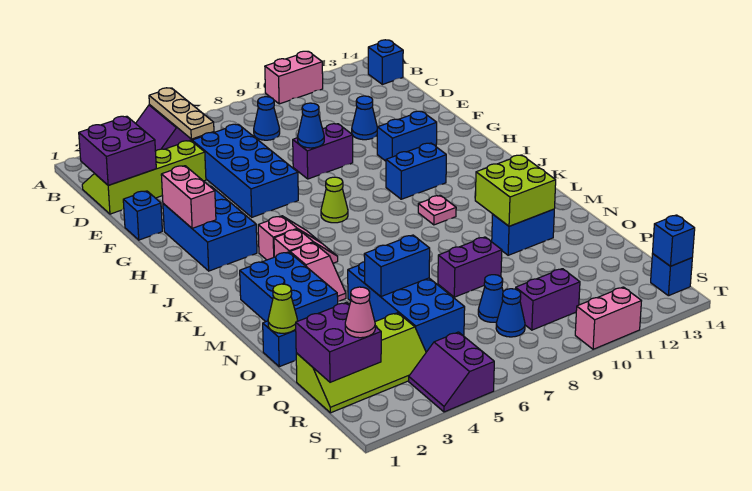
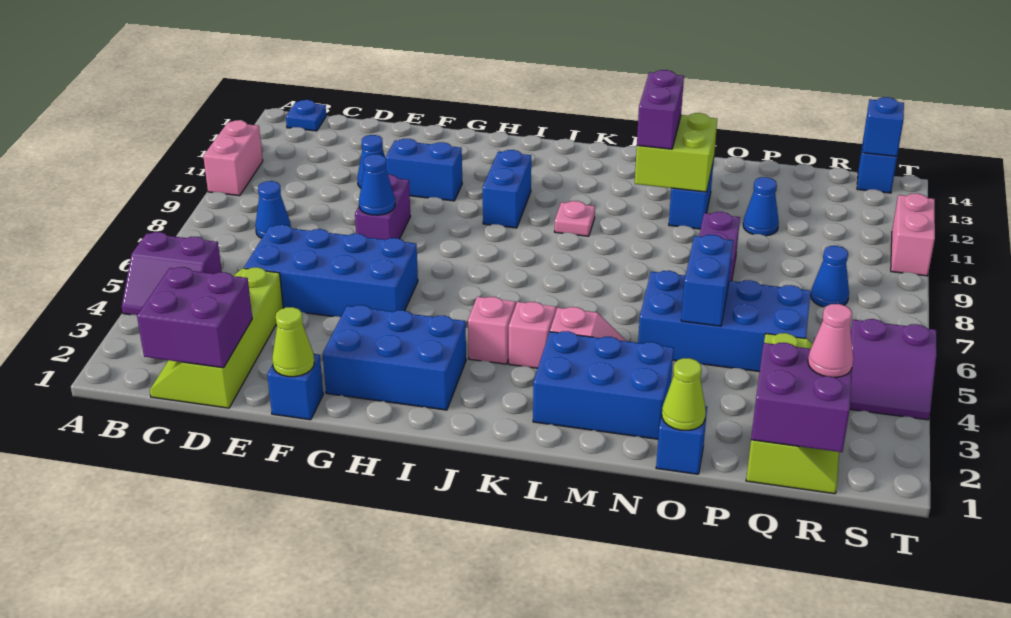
tan plate A5:C5 level 2 -> none
blue brick B14 level 1 -> blue plate B14 level 1
pink brick G2:H2 level 2 -> none
blue brick G11:G12 level 1 -> blue brick F11:G11 level 1
lime cone I7 level 1 -> lime cone F1 level 2
blue cone Q8 level 1 -> blue cone P11 level 1
purple brick R9:R10 level 1 -> purple brick M11:M12 level 3

